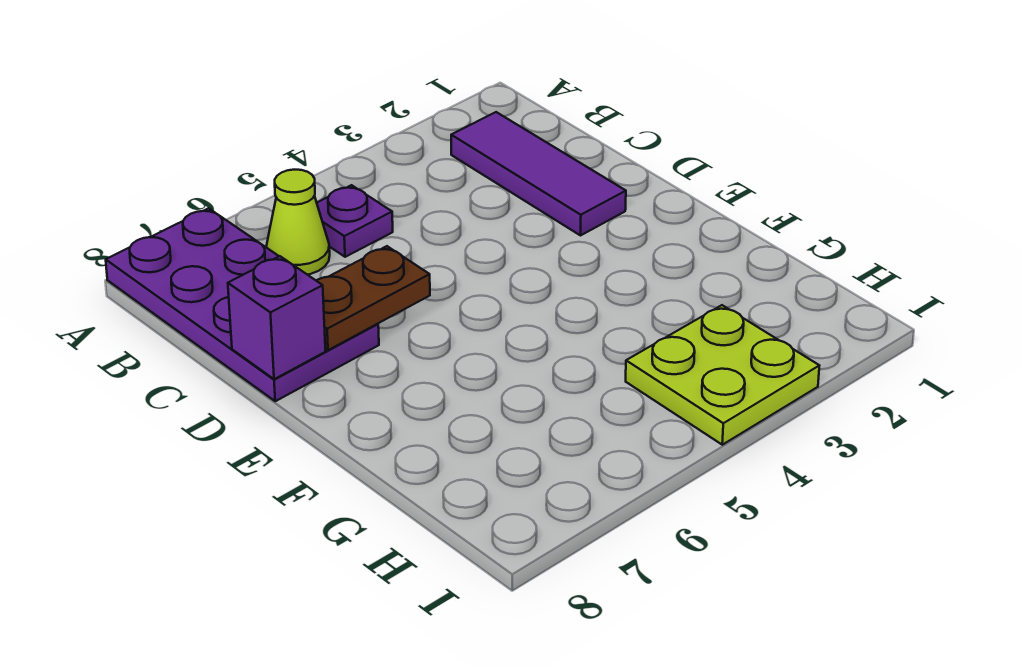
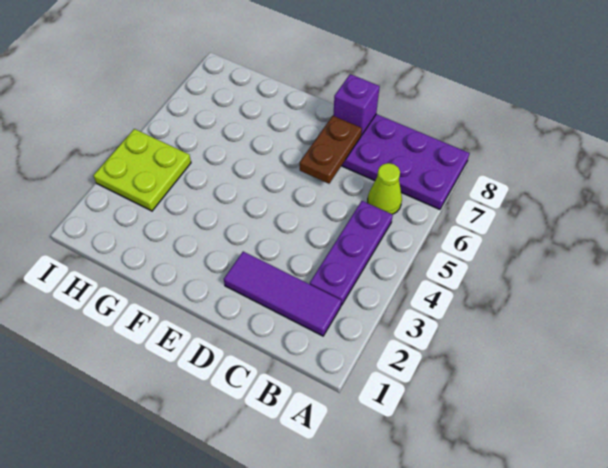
purple plate B5 level 1 -> purple plate B3:B5 level 1

